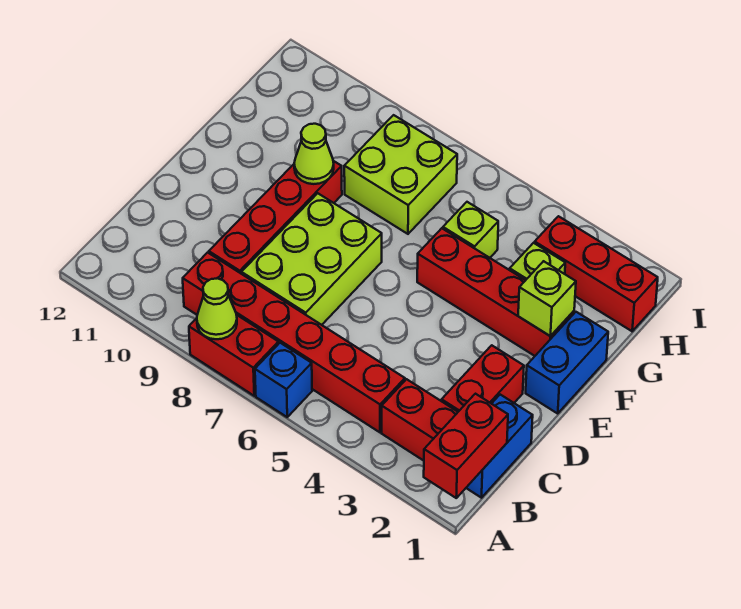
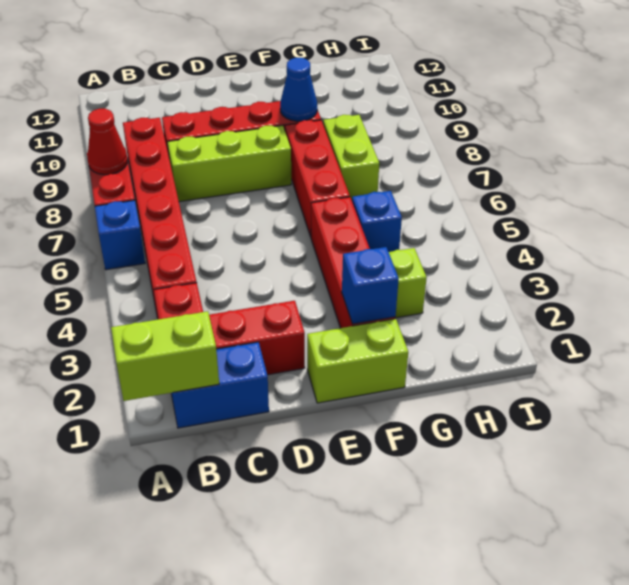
red brick A1:B1 level 2 -> lime brick A1:B1 level 2
lime cone A8 level 2 -> red cone A8 level 2
lime brick C7:E8 level 1 -> lime brick C8:E8 level 1
blue brick E1:F1 level 1 -> lime brick E1:F1 level 1
lime brick F2 level 2 -> blue brick F2 level 2
lime cone F9 level 2 -> blue cone F9 level 2
lime brick G5 level 1 -> blue brick G5 level 1
lime brick G7:H8 level 1 -> lime brick G7:G8 level 1
red brick H1:H3 level 1 -> red brick F6:F8 level 1

